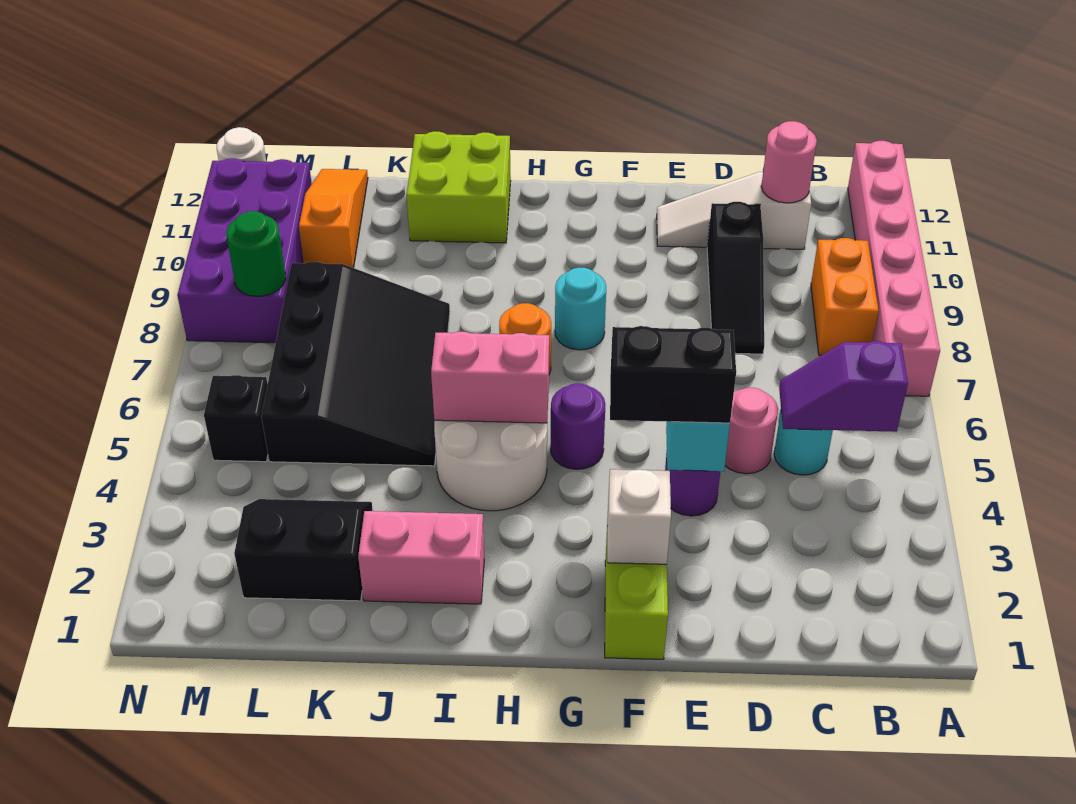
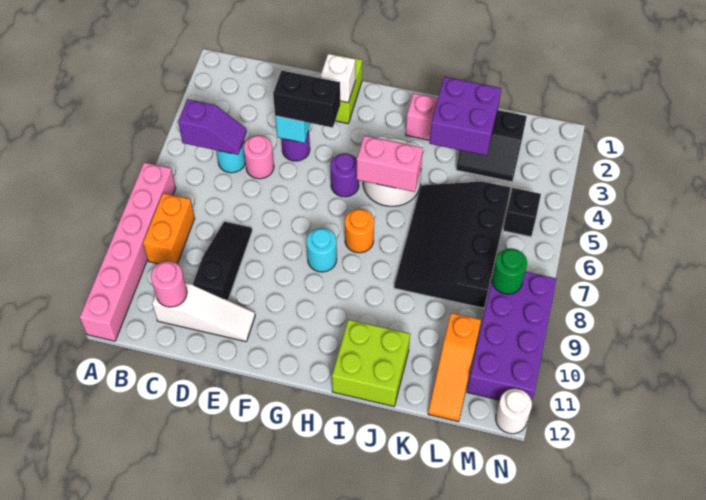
none -> purple brick J2:K3 level 2

